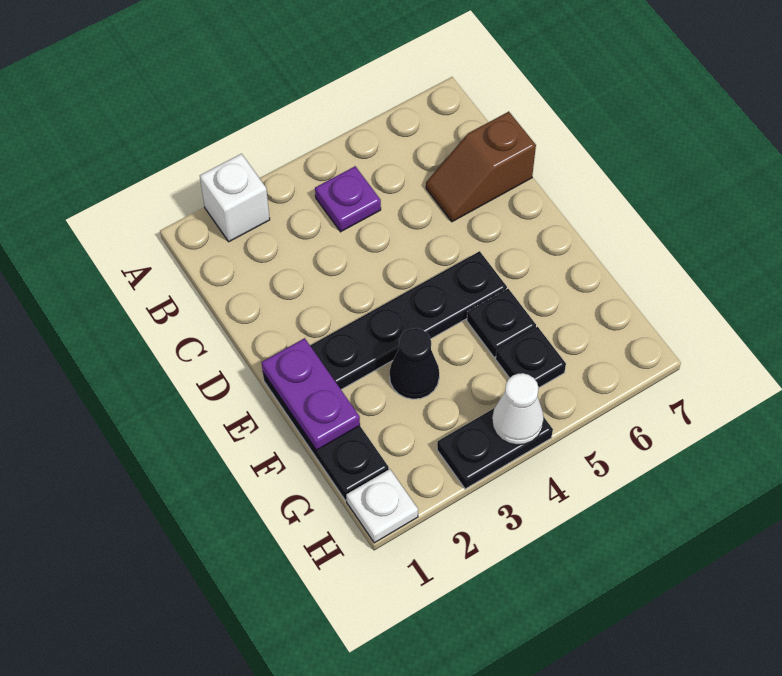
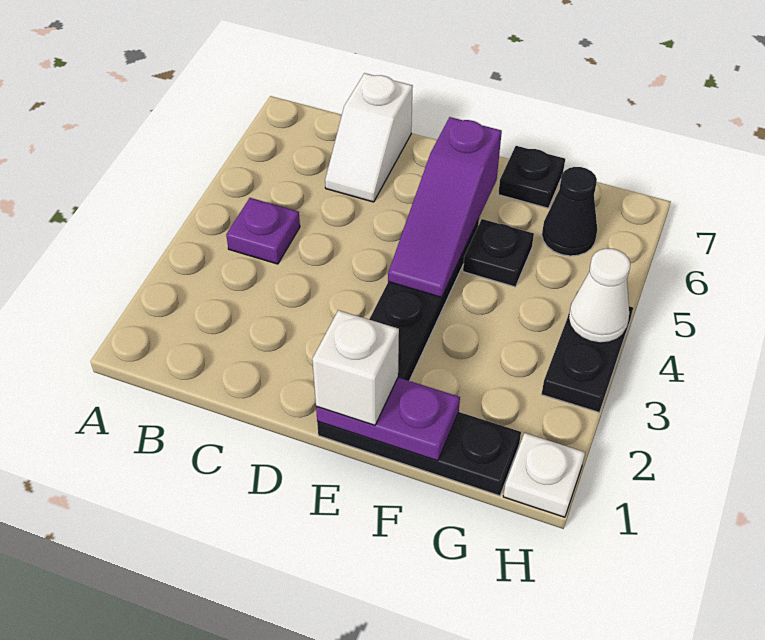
white brick A2 level 1 -> white brick E1 level 3
brown slope C6:C7 level 1 top 7 -> white slope C6:C7 level 1 top 7
none -> purple slope E4:E6 level 2 top 6
black cone F3 level 1 -> black cone G6 level 1
black plate G5 level 1 -> black plate F7 level 1

